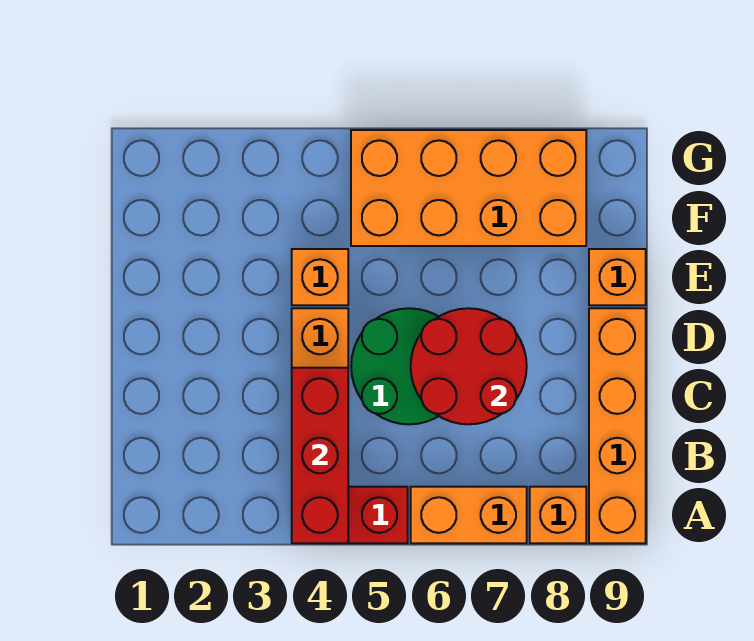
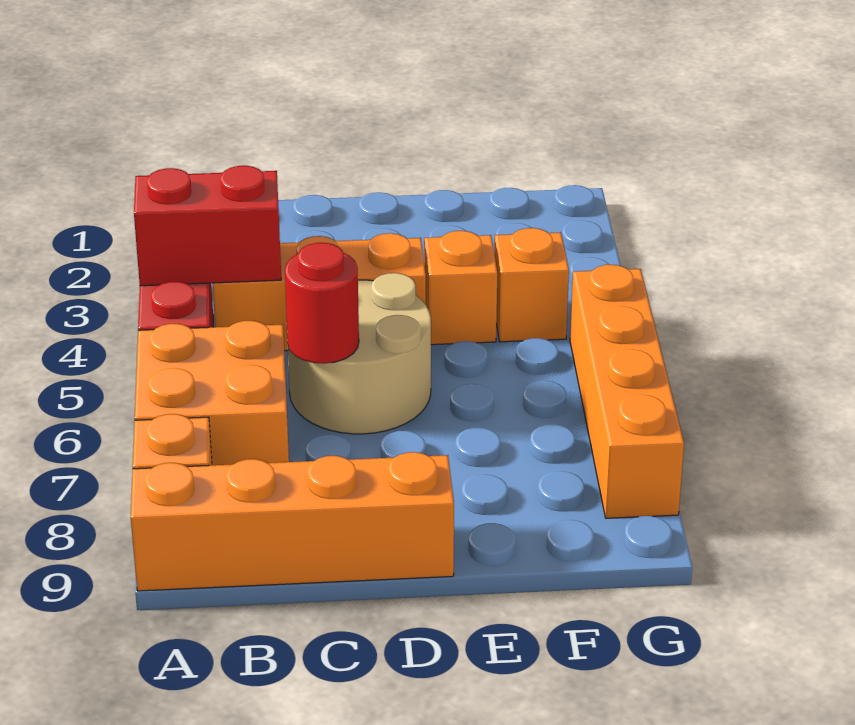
red brick A4:C4 level 2 -> red brick A4:B4 level 2
orange brick A6:A7 level 1 -> orange brick A6:B7 level 1
green round brick C5:D6 level 1 -> tan round brick C5:D6 level 1
red round brick C6:D7 level 2 -> red round brick C6 level 2
orange brick E9 level 1 -> orange brick F4 level 1
orange brick F5:G8 level 1 -> orange brick G5:G8 level 1

